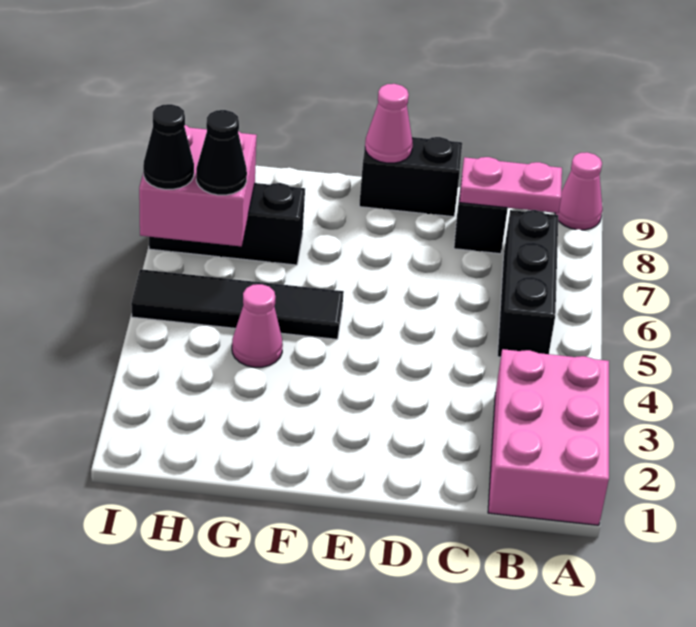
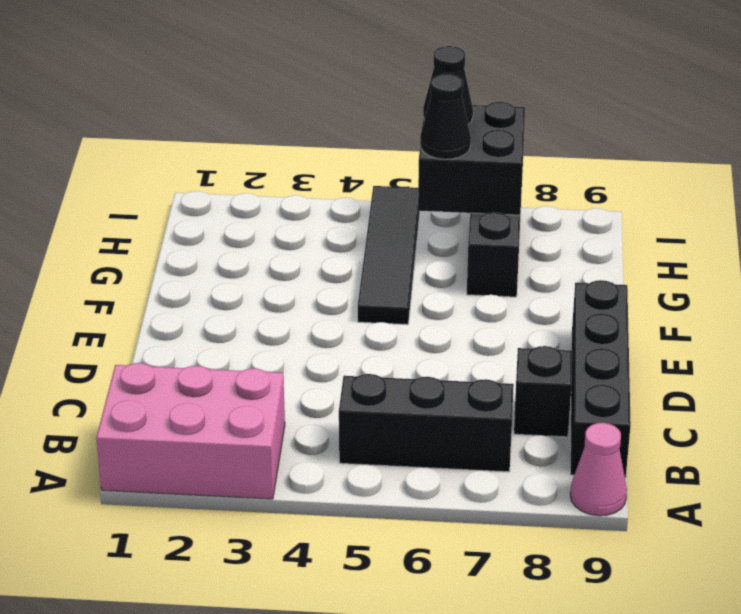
pink plate B8:C8 level 2 -> none
black brick D9:E9 level 1 -> black brick B9:E9 level 1
pink cone E9 level 2 -> none
pink cone G4 level 1 -> none
pink brick H6:I7 level 2 -> black brick H6:I7 level 2

